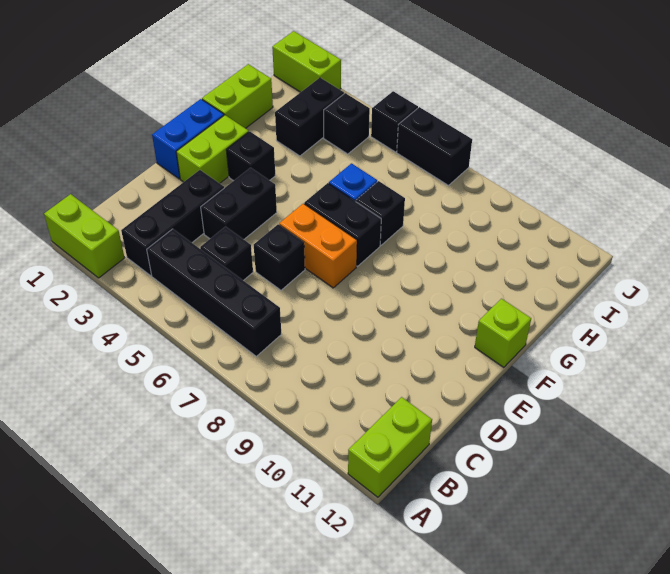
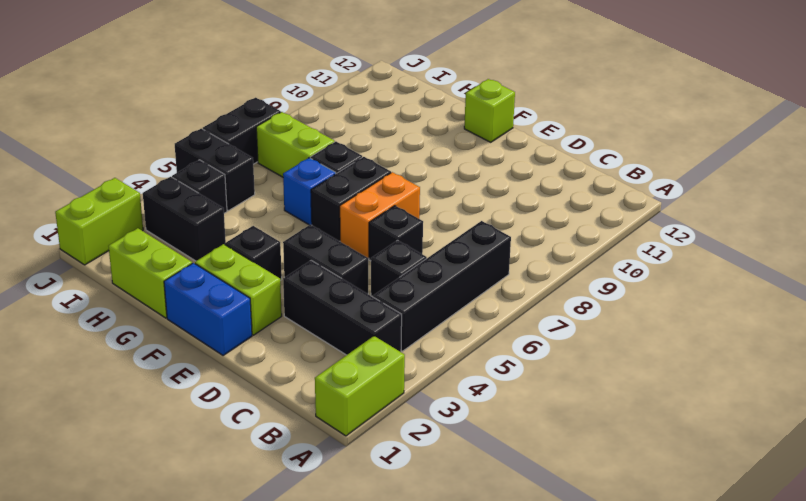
lime brick A12:B12 level 1 -> lime brick H7:I7 level 1
black brick J5 level 1 -> black brick I5:J5 level 1

